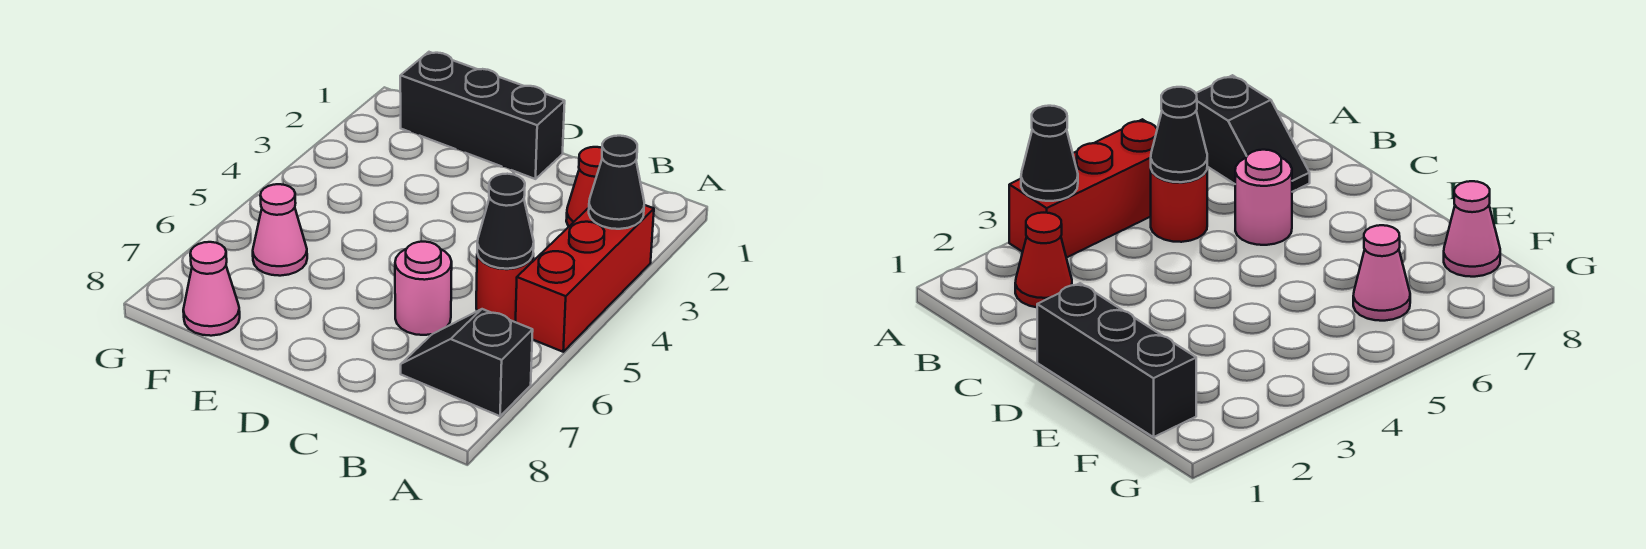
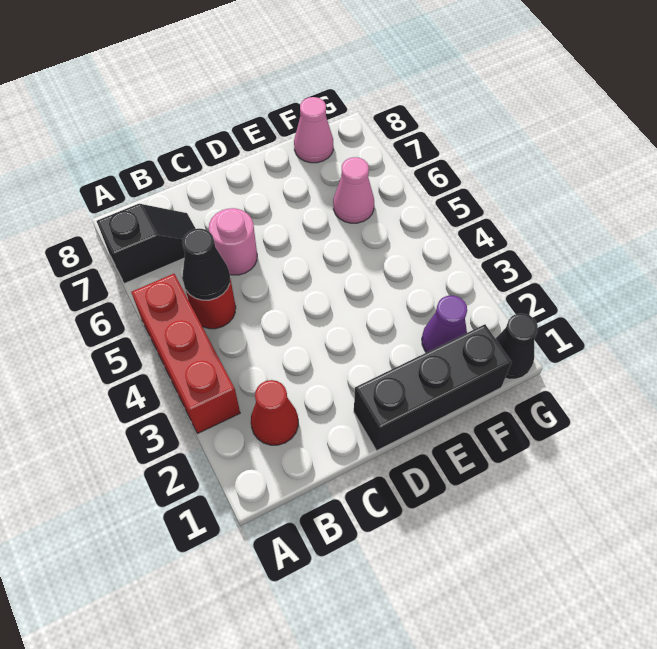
black cone A3 level 2 -> black cone G1 level 1
none -> purple cone F2 level 1

